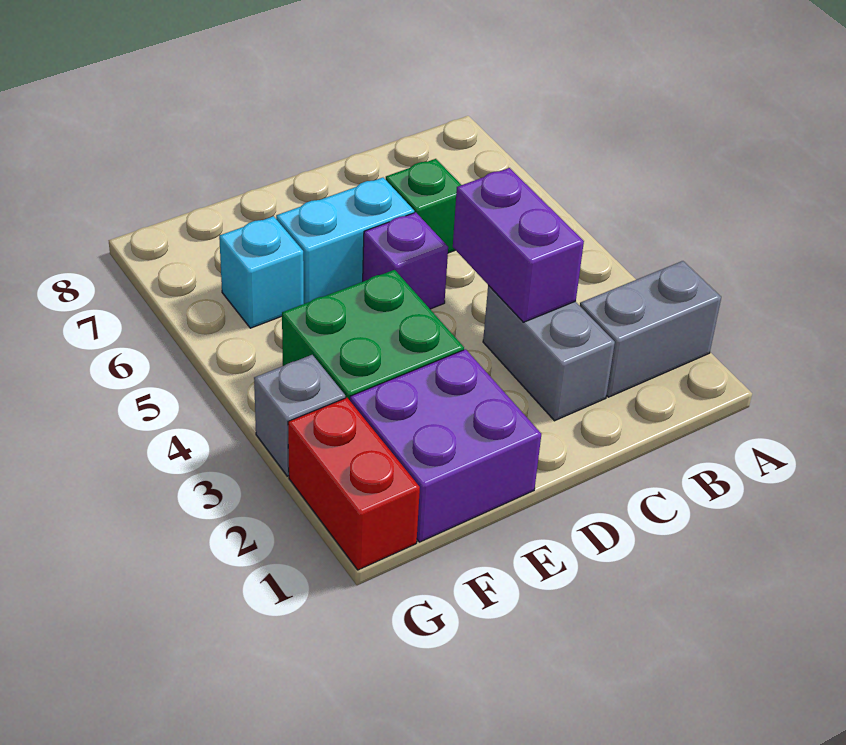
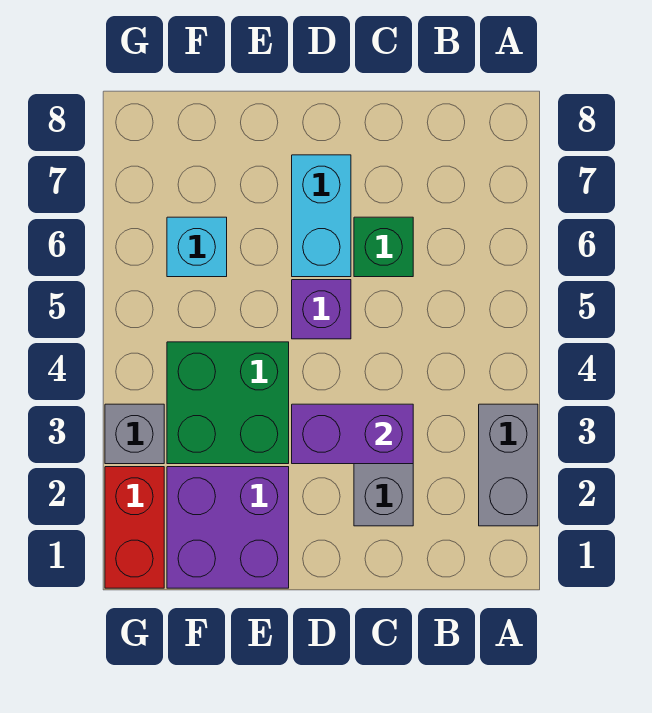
grey brick A2:B2 level 1 -> grey brick A2:A3 level 1
purple brick C3:C4 level 2 -> purple brick C3:D3 level 2
cyan brick D6:E6 level 1 -> cyan brick D6:D7 level 1

